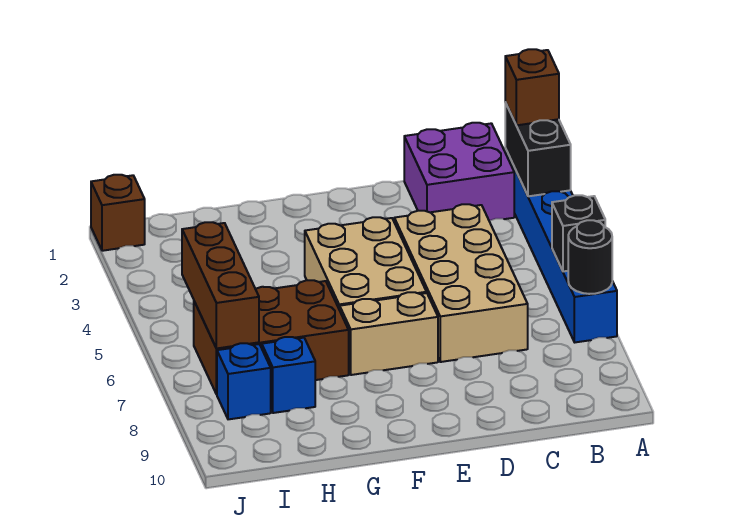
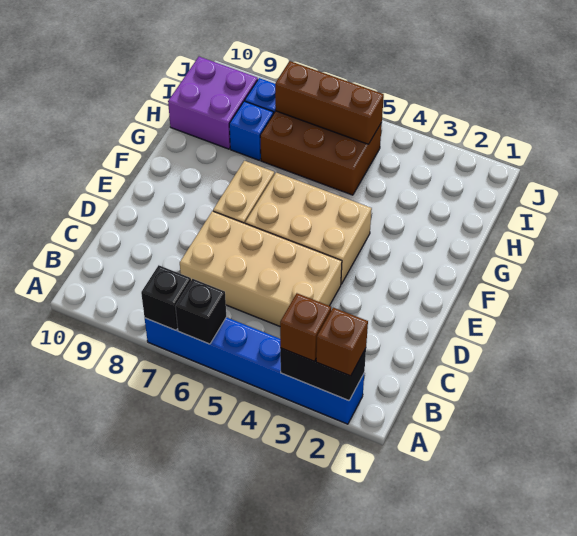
black round brick A7 level 2 -> black brick A7 level 2
purple brick B1:C2 level 1 -> purple brick H9:I10 level 1
brown brick G6:I7 level 1 -> brown brick H5:I7 level 1
brown brick J1 level 1 -> brown brick A3 level 3

